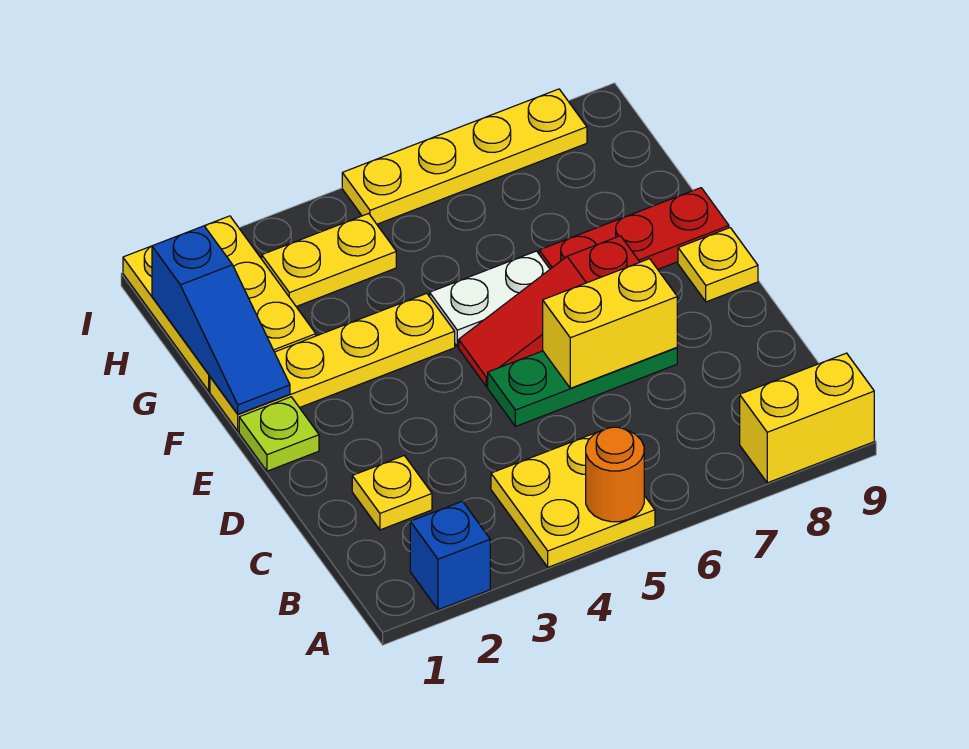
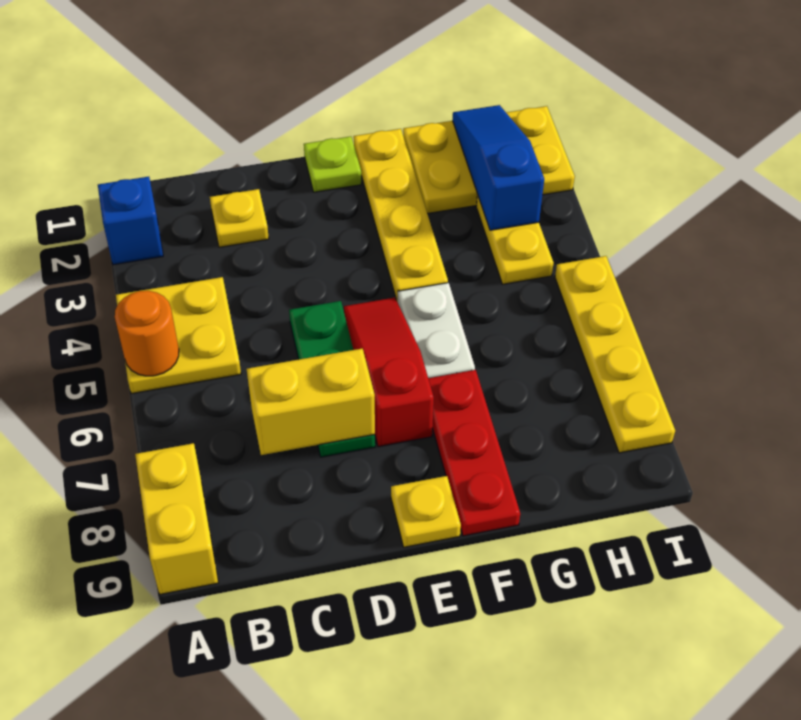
yellow brick D6:D7 level 2 -> yellow brick C7:D7 level 2
blue slope F1:H1 level 2 top H -> blue slope H1:H3 level 2 top 3

